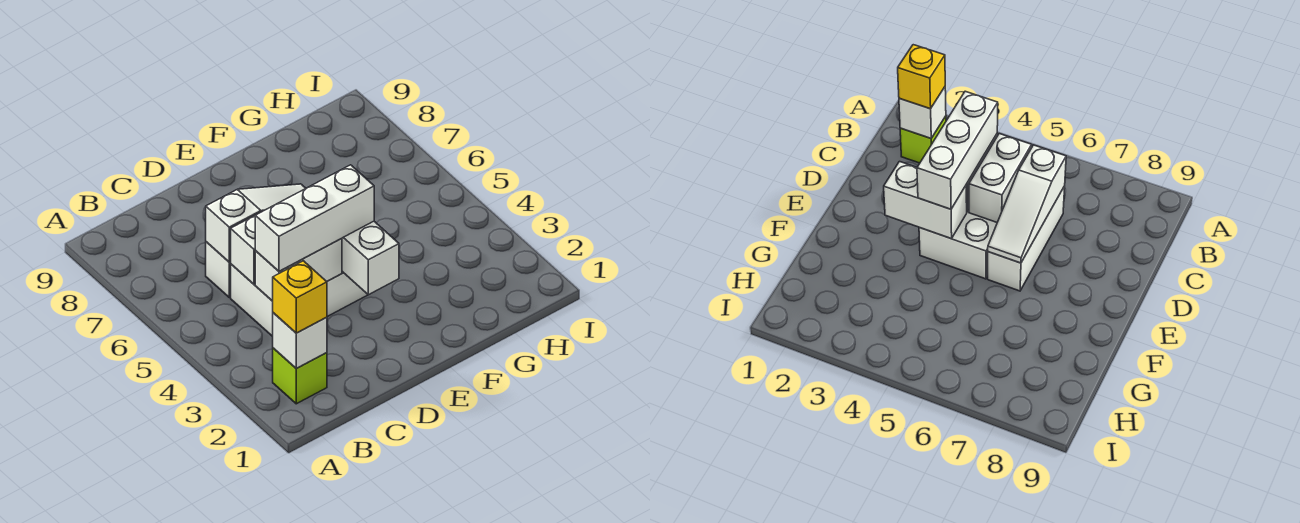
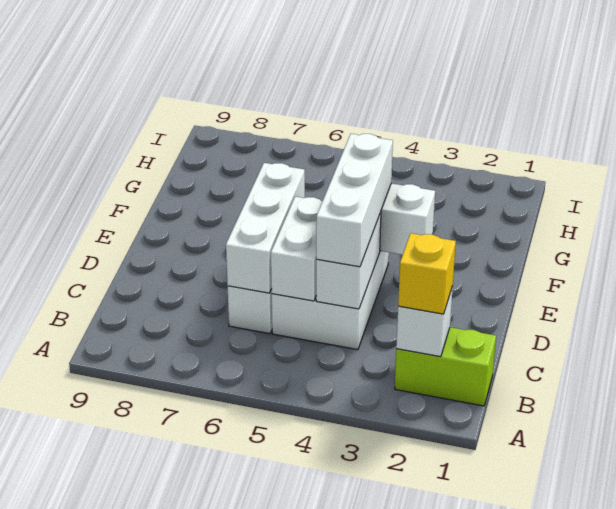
lime brick B2 level 1 -> lime brick B1:B2 level 1
white slope C6:E6 level 2 top C -> white brick C6:E6 level 2

